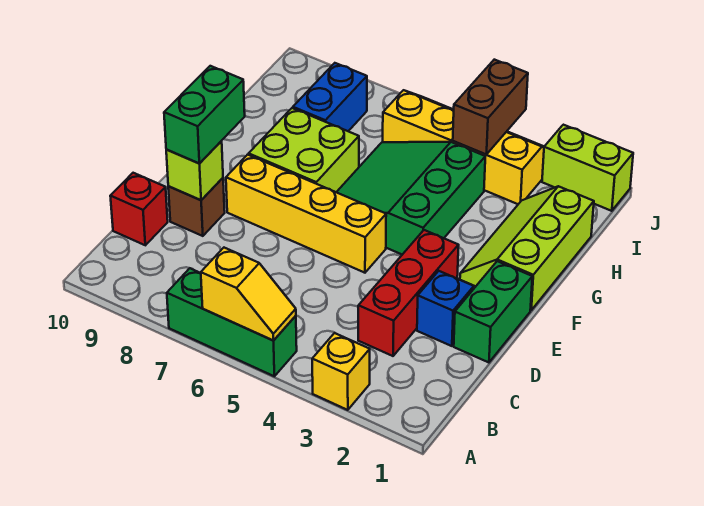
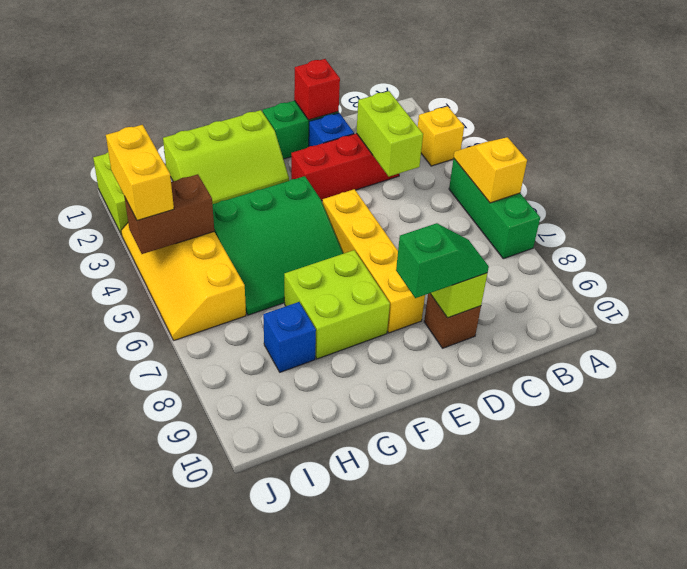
none -> lime brick C3:C4 level 2
red brick C10 level 1 -> red brick D1 level 2
green brick D9:E9 level 3 -> green slope D9:E9 level 3 top E
blue brick H8:I8 level 1 -> blue brick H8 level 1
none -> yellow brick J3:J4 level 3

